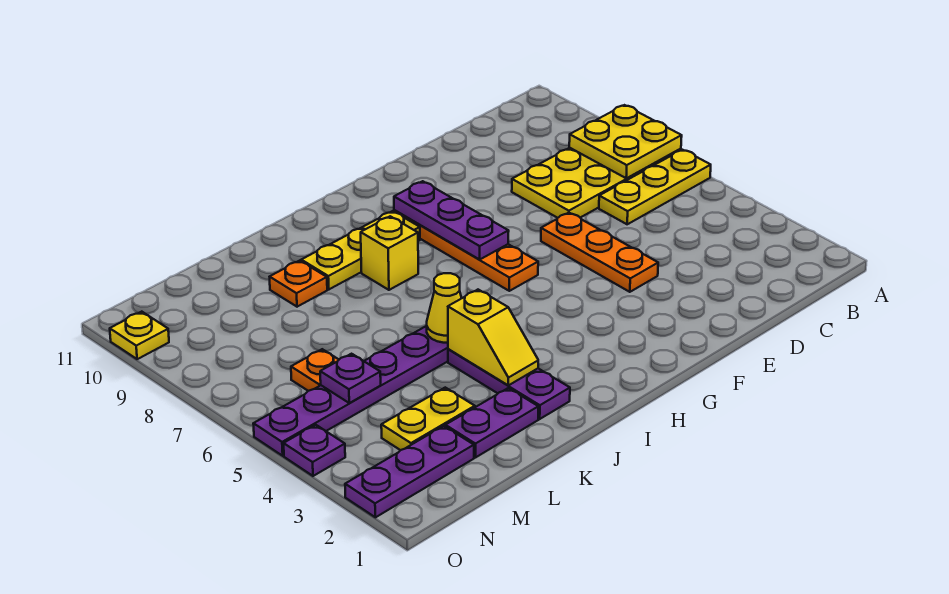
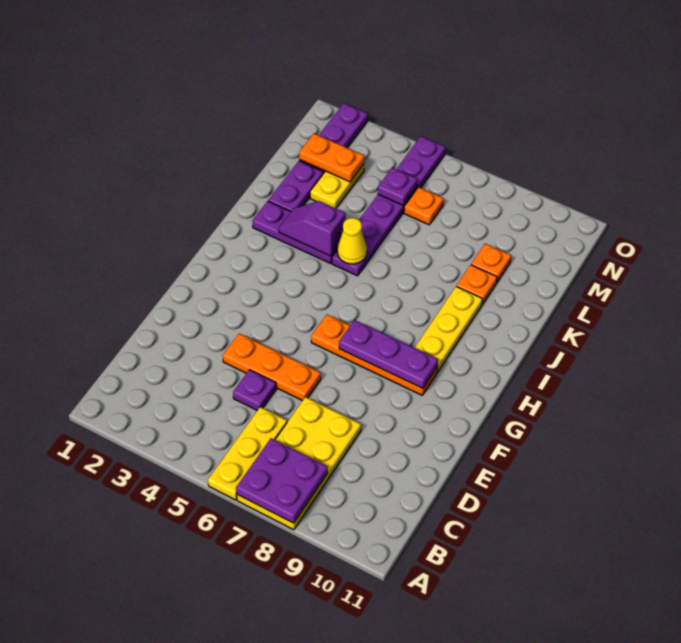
yellow plate A7:B8 level 2 -> purple plate A7:B8 level 2
yellow brick I8 level 1 -> none
yellow slope J3:J4 level 2 top 4 -> purple slope J3:J4 level 2 top 4
none -> orange plate L9 level 1
none -> orange plate M2:M3 level 2
purple plate O4 level 1 -> purple plate D5 level 1
yellow plate O10 level 1 -> none

